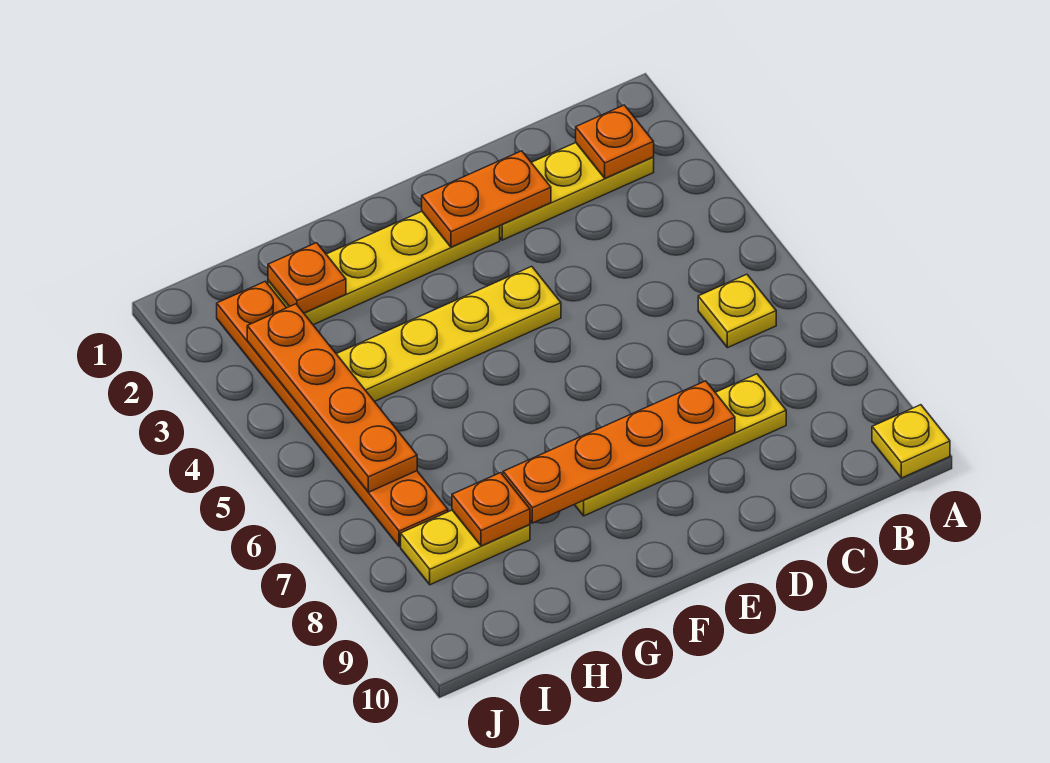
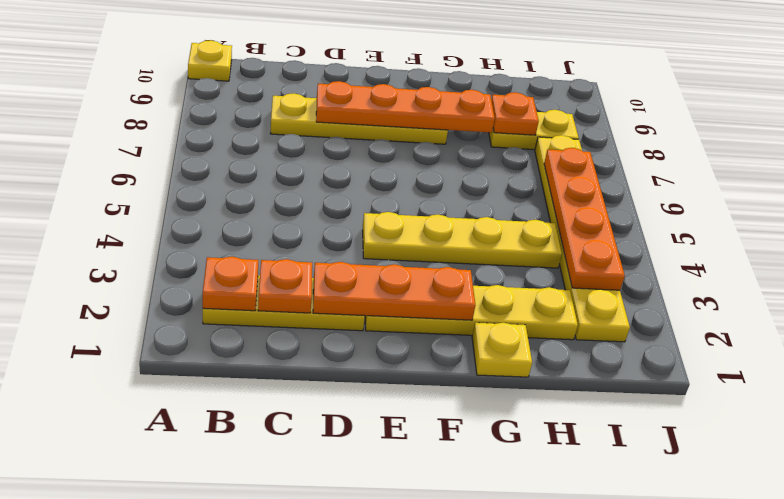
yellow plate B6 level 1 -> yellow plate G1 level 1
orange plate D2:E2 level 2 -> orange plate D2:F2 level 2
orange plate H2 level 2 -> orange plate C2 level 2
orange plate I2:I7 level 1 -> yellow plate I2:I7 level 1

